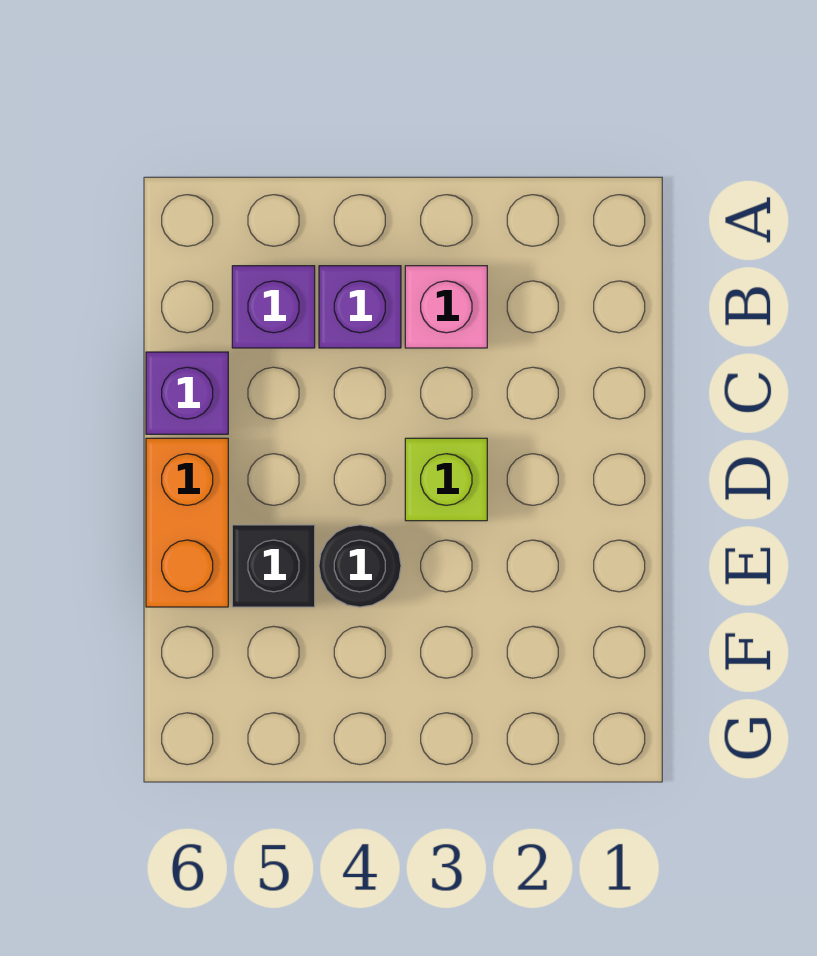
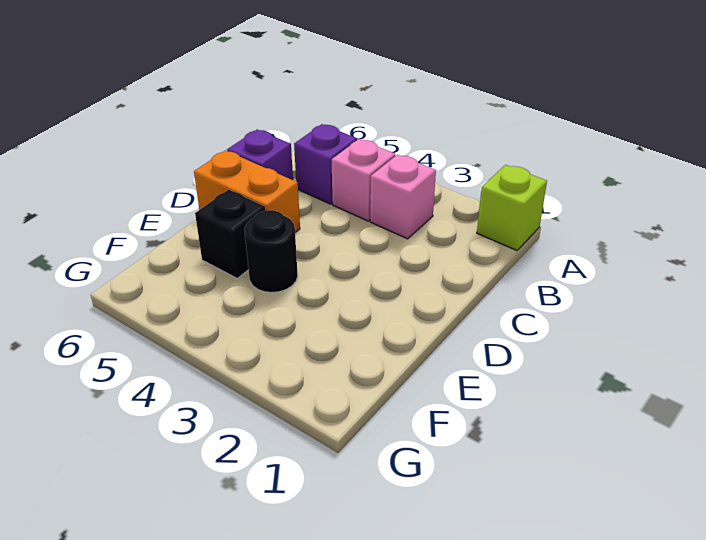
purple brick B4 level 1 -> pink brick B4 level 1
lime brick D3 level 1 -> lime brick A1 level 1
orange brick D6:E6 level 1 -> orange brick D5:D6 level 1

